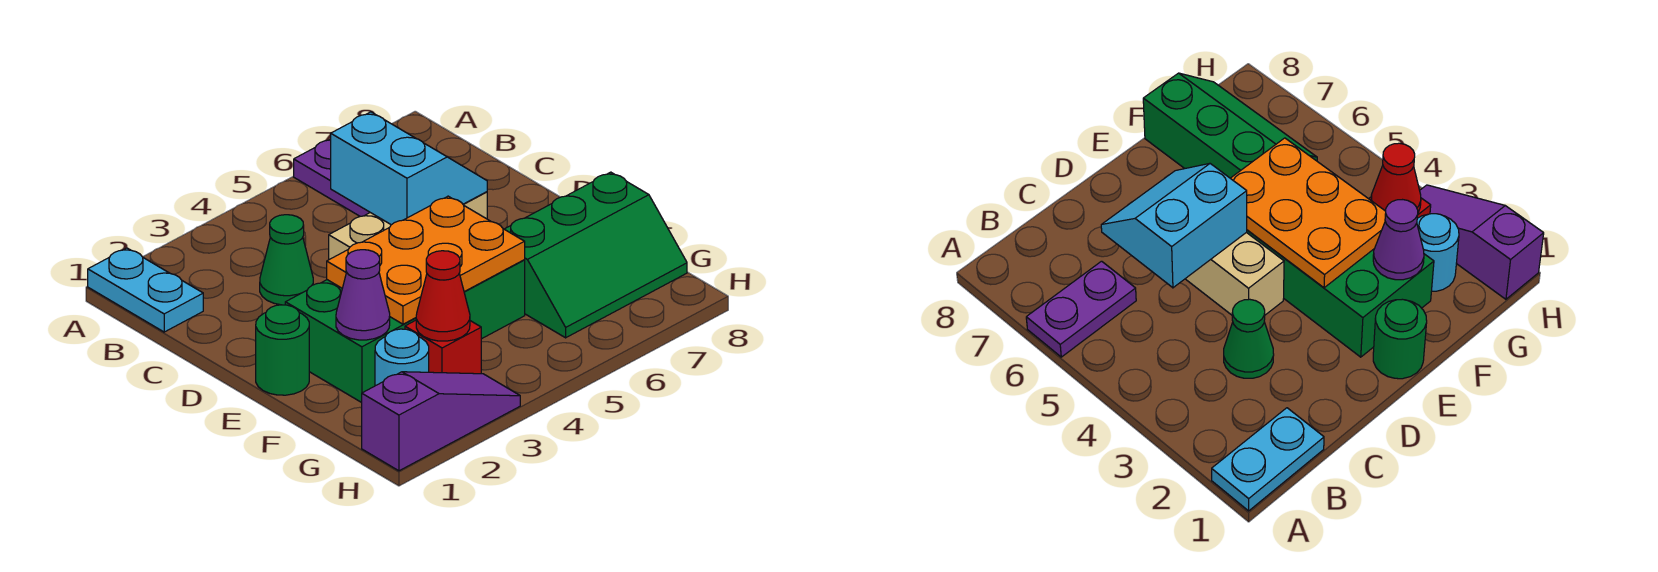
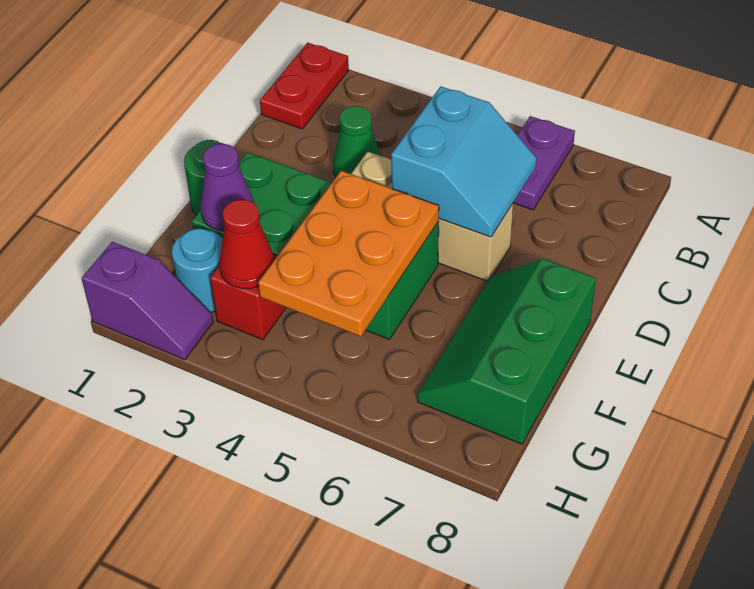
cyan plate A1:B1 level 1 -> red plate A1:B1 level 1
orange plate E3:F5 level 2 -> orange plate E4:G5 level 2
green slope F6:G8 level 1 top F -> green slope E7:G8 level 1 top 8
purple slope H1:H3 level 1 top 1 -> purple slope H1:H2 level 1 top 1

